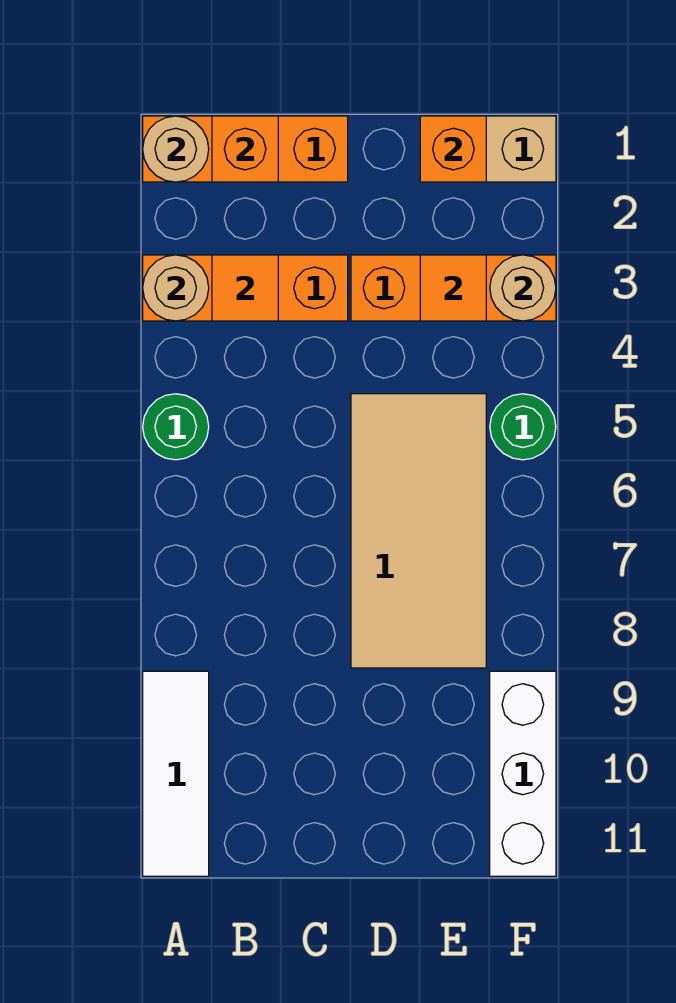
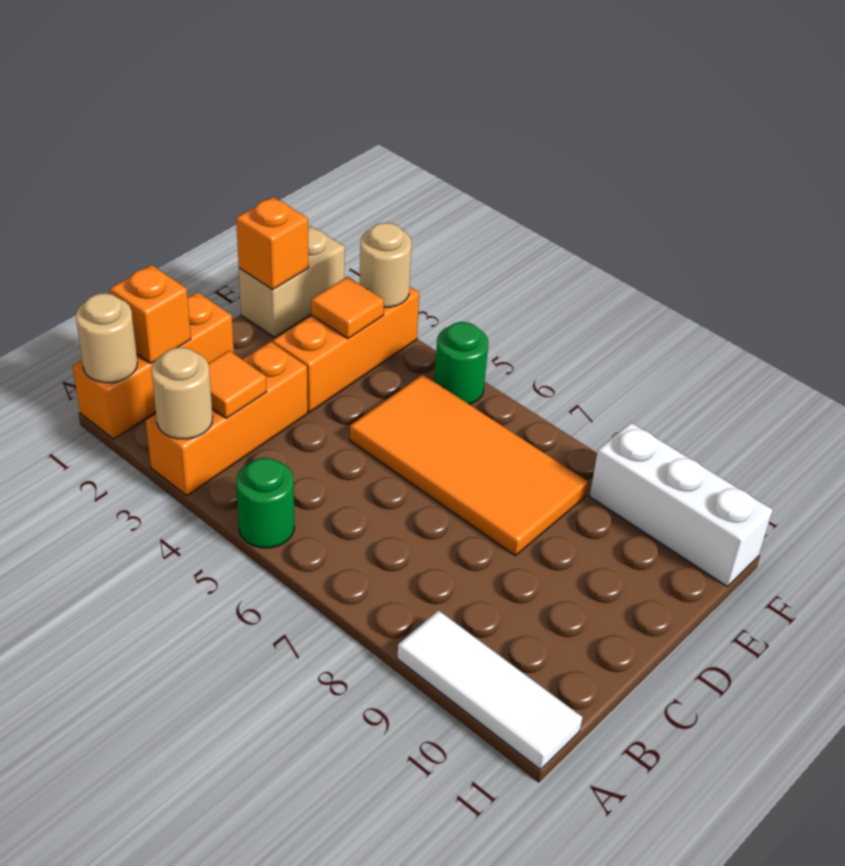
tan tile D5:E8 level 1 -> orange tile D5:E8 level 1

